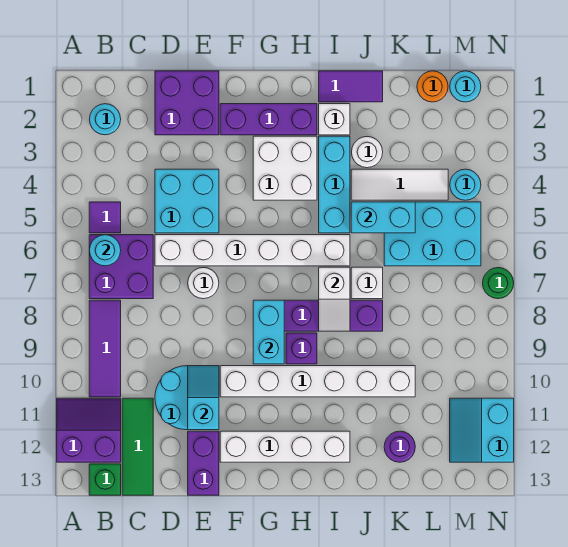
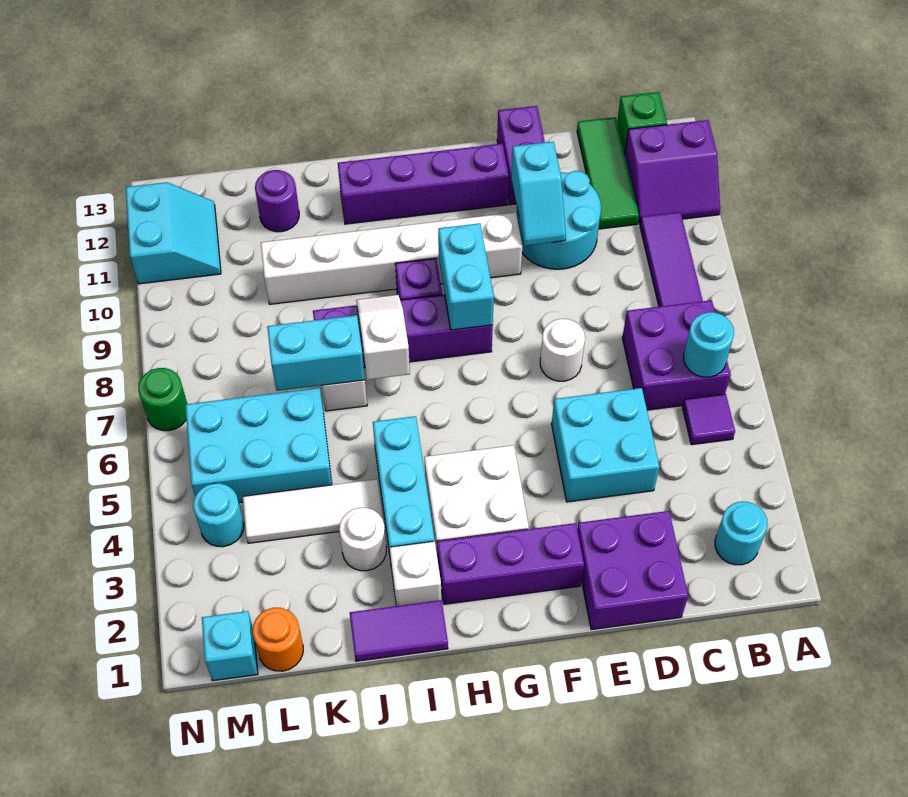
white brick D6:I6 level 1 -> none
white brick F12:I12 level 1 -> purple brick F12:I12 level 1
cyan brick J5:K5 level 2 -> cyan brick J7:K7 level 2
cyan round brick M1 level 1 -> cyan brick M1 level 1

